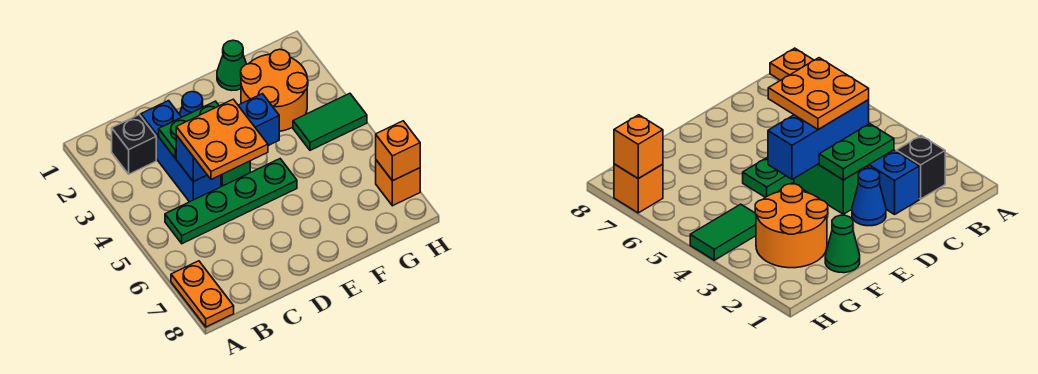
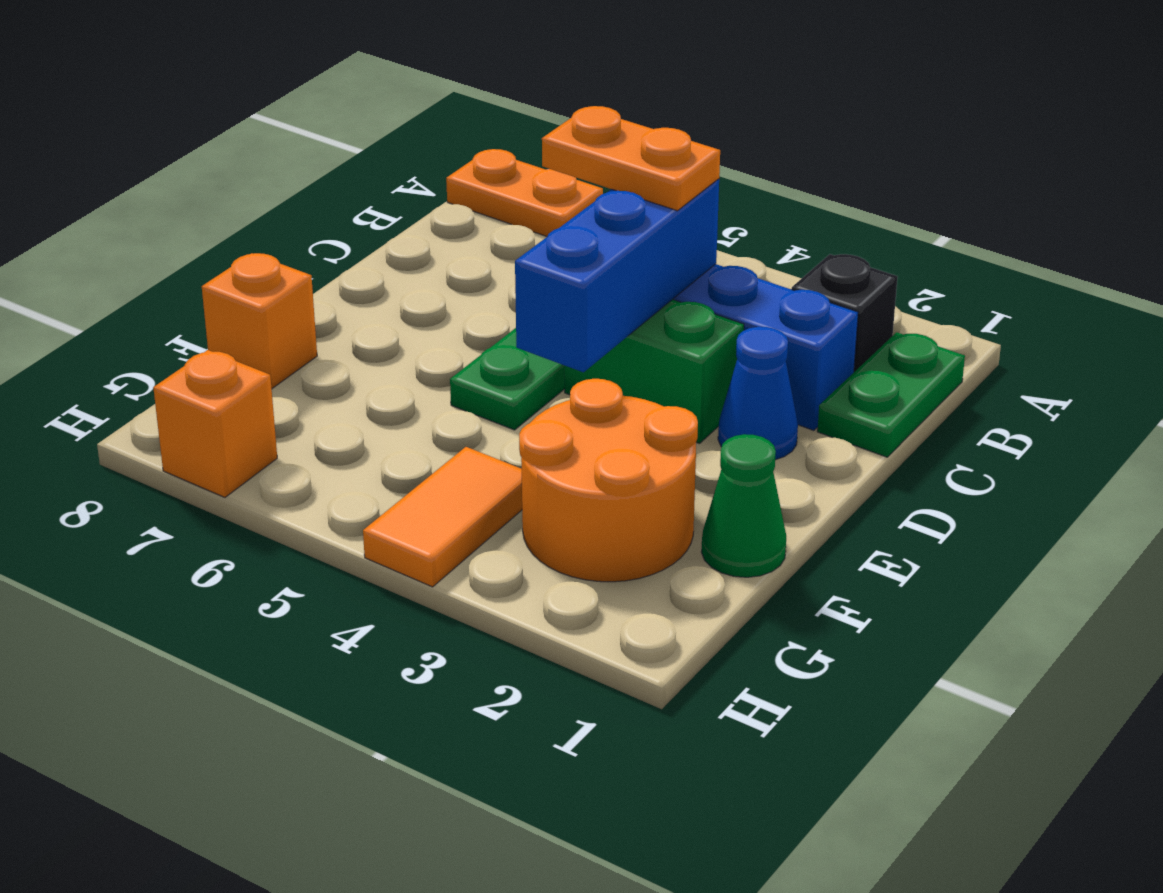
green plate C3:D3 level 2 -> green plate B1:C1 level 1
orange plate C4:D5 level 3 -> orange plate C4:C5 level 3
green tile G4:H4 level 1 -> orange tile G4:H4 level 1
orange brick H7 level 2 -> orange brick F8 level 1

